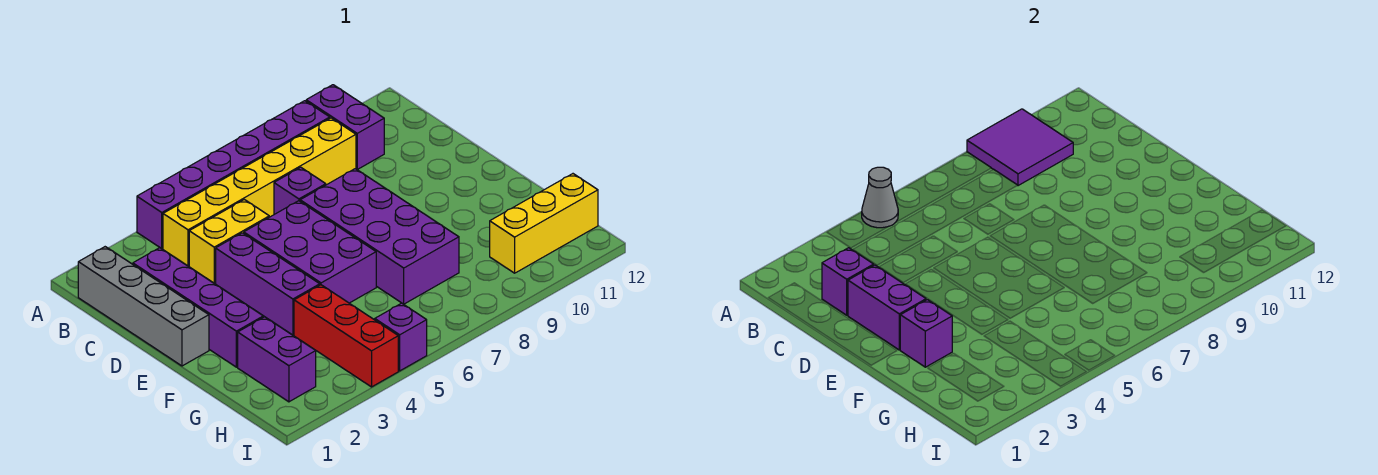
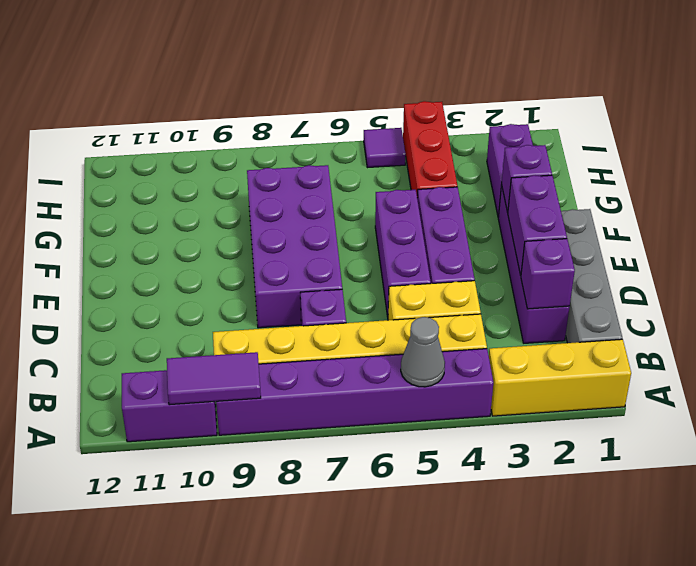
purple tile A9:B10 level 2 -> purple tile A9:A10 level 2
purple brick A10:B10 level 1 -> purple brick A10:A11 level 1
purple brick D5:F6 level 1 -> purple brick D5:F5 level 1
yellow brick H10:H12 level 1 -> yellow brick A1:A3 level 1
purple brick I5 level 1 -> purple tile I5 level 1

